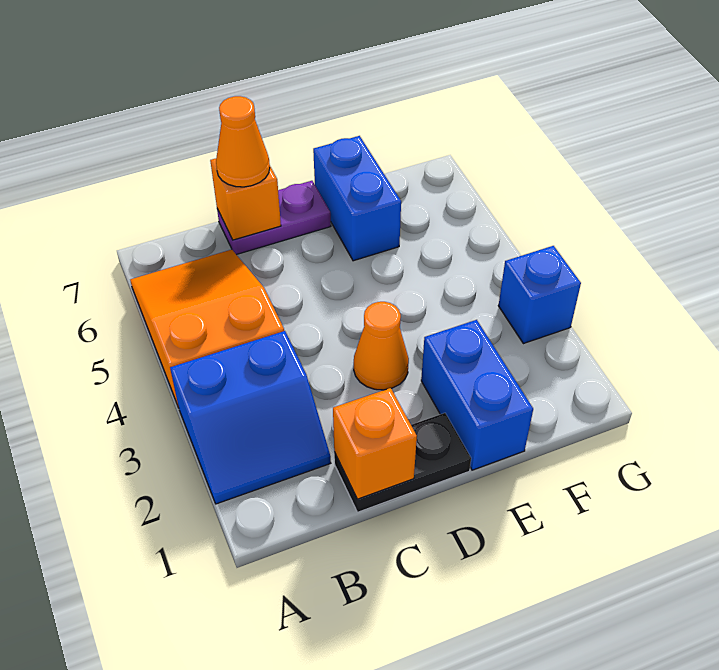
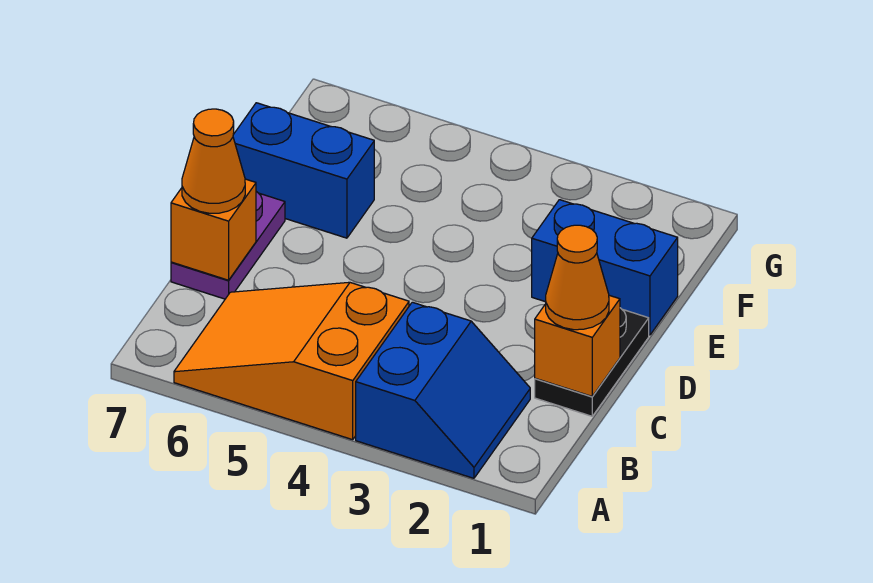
orange cone D3 level 1 -> orange cone C1 level 3
blue brick G3 level 1 -> none

